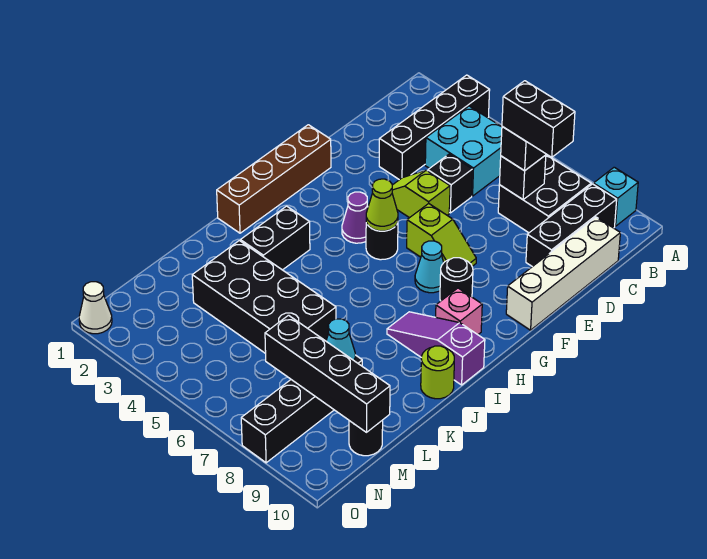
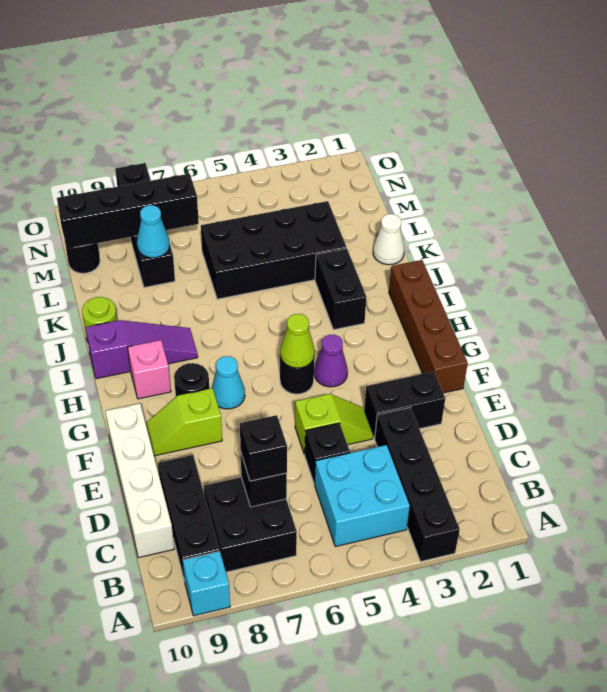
black brick C7:C8 level 4 -> black brick E2:E3 level 1
lime slope F6:F7 level 1 top 6 -> lime slope F8:F9 level 1 top 8
white cone O1 level 1 -> white cone K1 level 1

